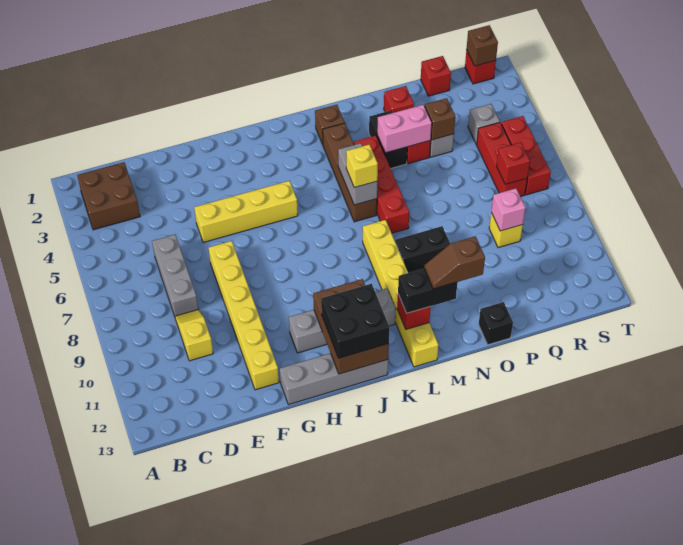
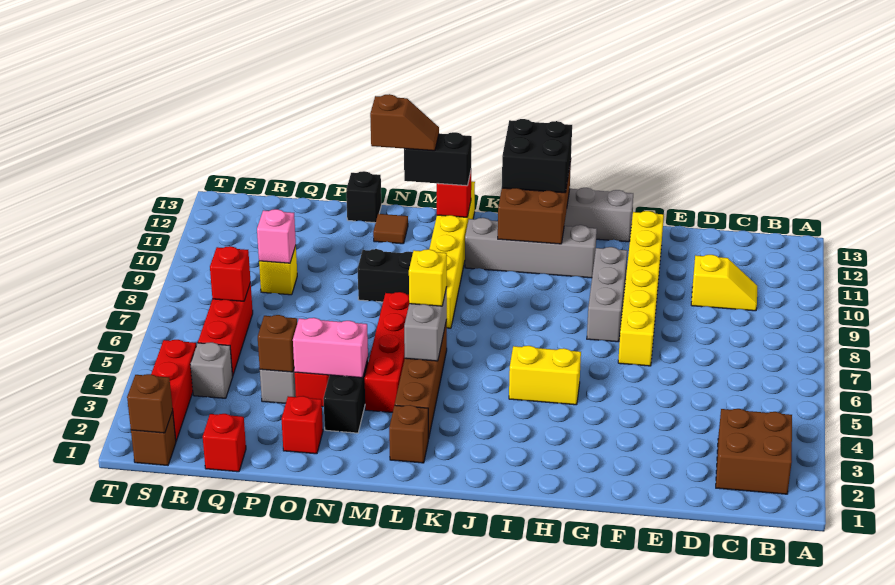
grey brick D6:D8 level 1 -> grey brick G8:G10 level 1
yellow slope D9:D10 level 1 top 10 -> yellow slope C10:D10 level 1 top D
yellow brick F5:I5 level 1 -> yellow brick H5:I5 level 1
none -> brown tile N12 level 1
red brick S1 level 1 -> brown brick S1 level 1
red brick S5:S7 level 1 -> red brick S2:S4 level 1

